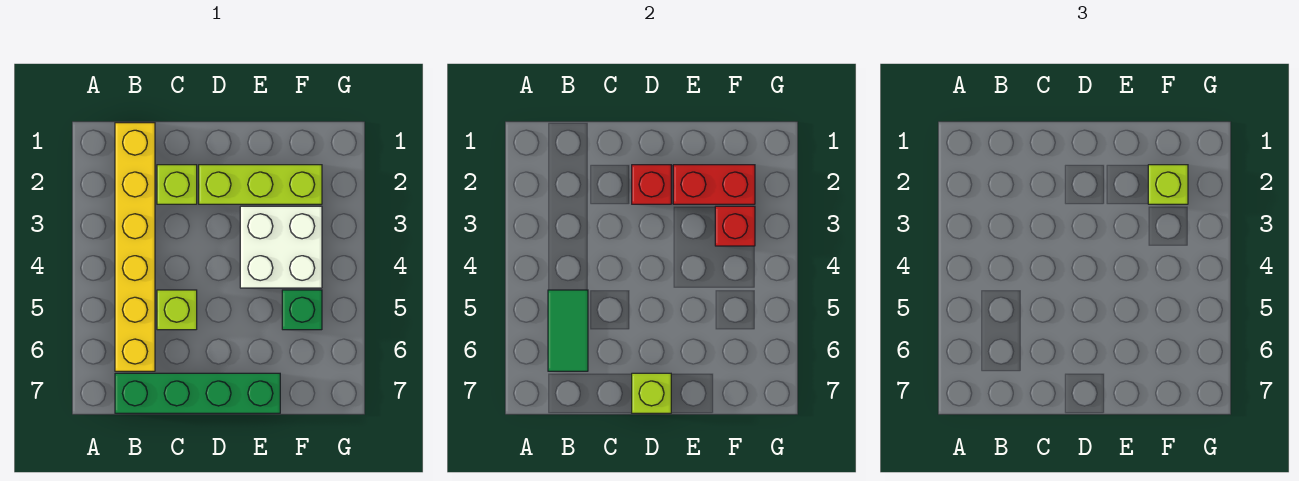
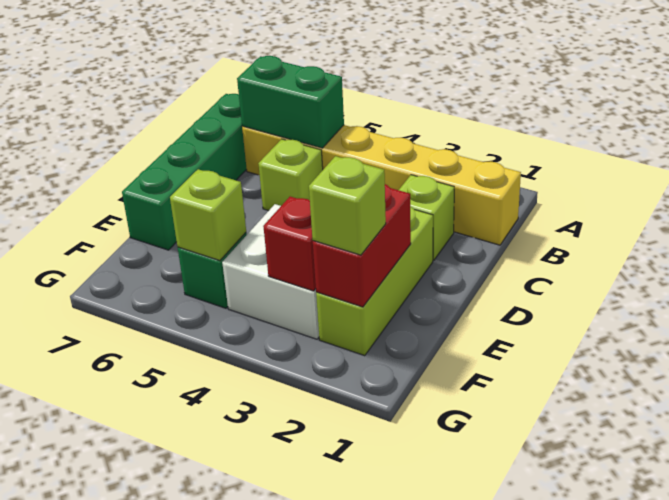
green tile B5:B6 level 2 -> green brick B5:B6 level 2
red brick D2 level 2 -> none
lime brick D7 level 2 -> lime brick F5 level 2

